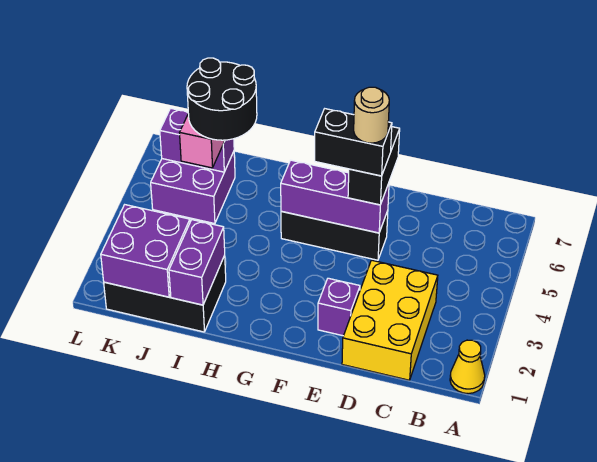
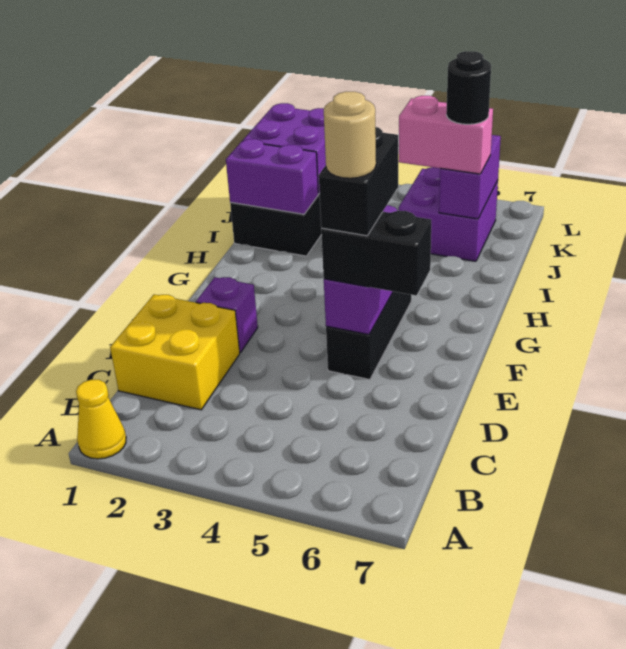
yellow brick C1:D3 level 1 -> yellow brick C1:D2 level 1
black round brick I5:J6 level 4 -> black round brick J6 level 4

